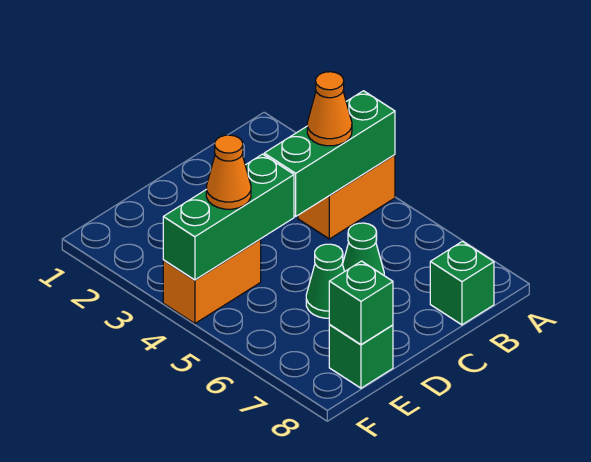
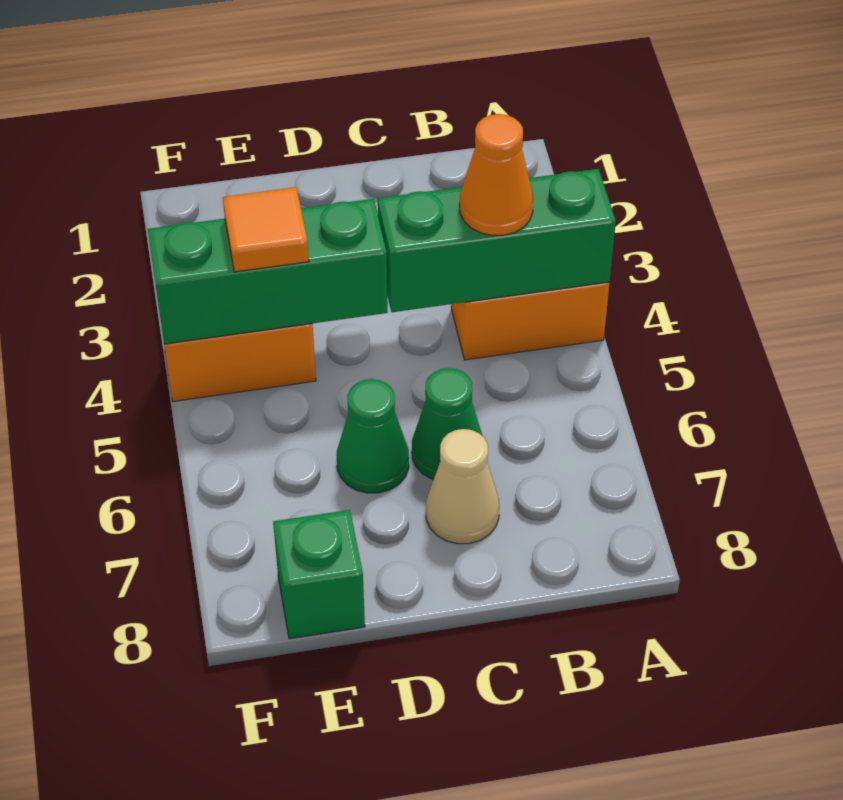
green brick B8 level 1 -> none
none -> tan cone C7 level 1
orange cone E4 level 3 -> orange tile E4 level 3
green brick E8 level 2 -> none

